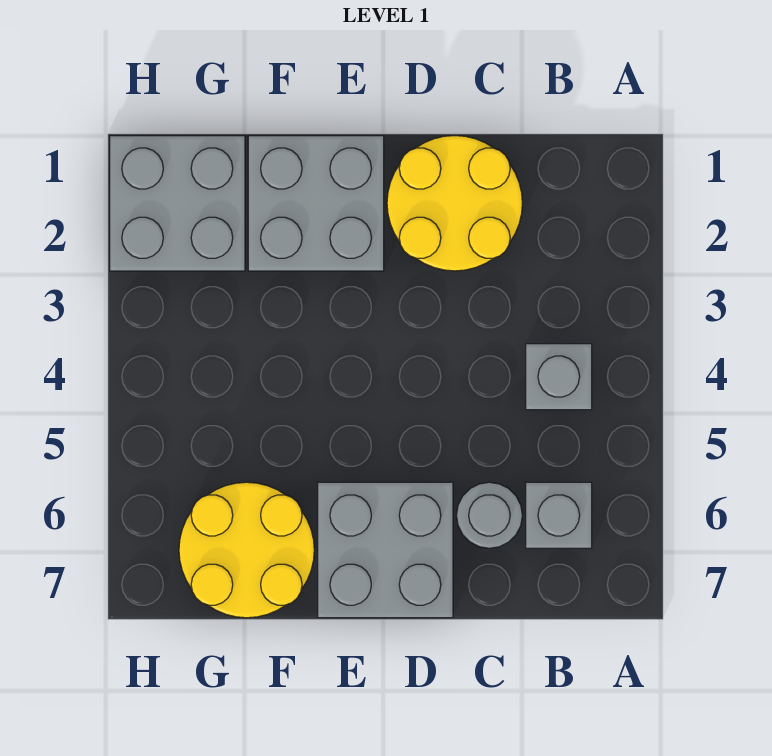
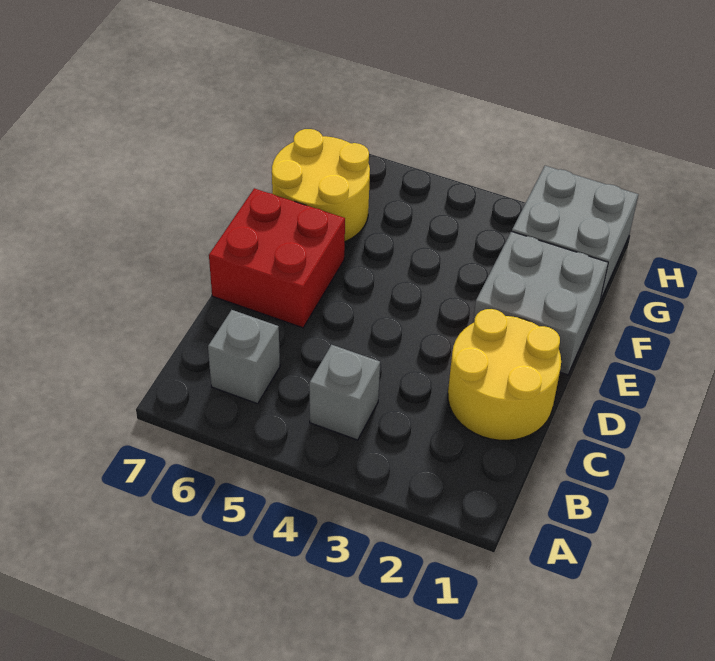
grey round brick C6 level 1 -> none
grey brick D6:E7 level 1 -> red brick D6:E7 level 1

